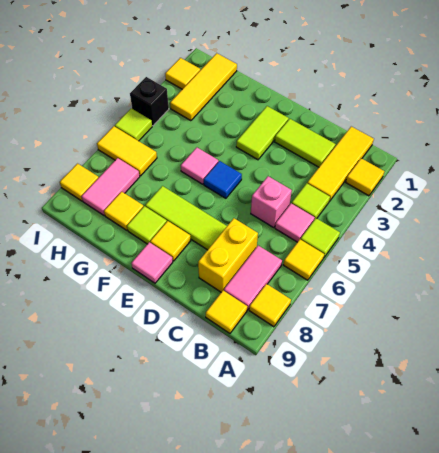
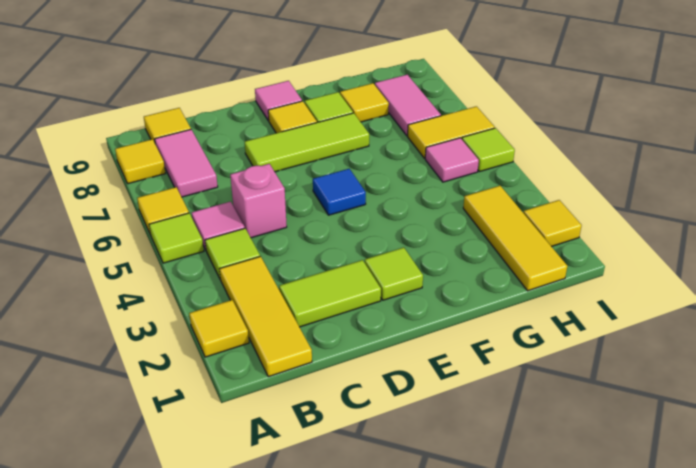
yellow brick C7:C8 level 1 -> none
lime tile E2:E3 level 1 -> lime tile E2 level 1
pink tile F5 level 1 -> pink tile H5 level 1
black brick I4 level 1 -> none
yellow tile I8 level 1 -> none

